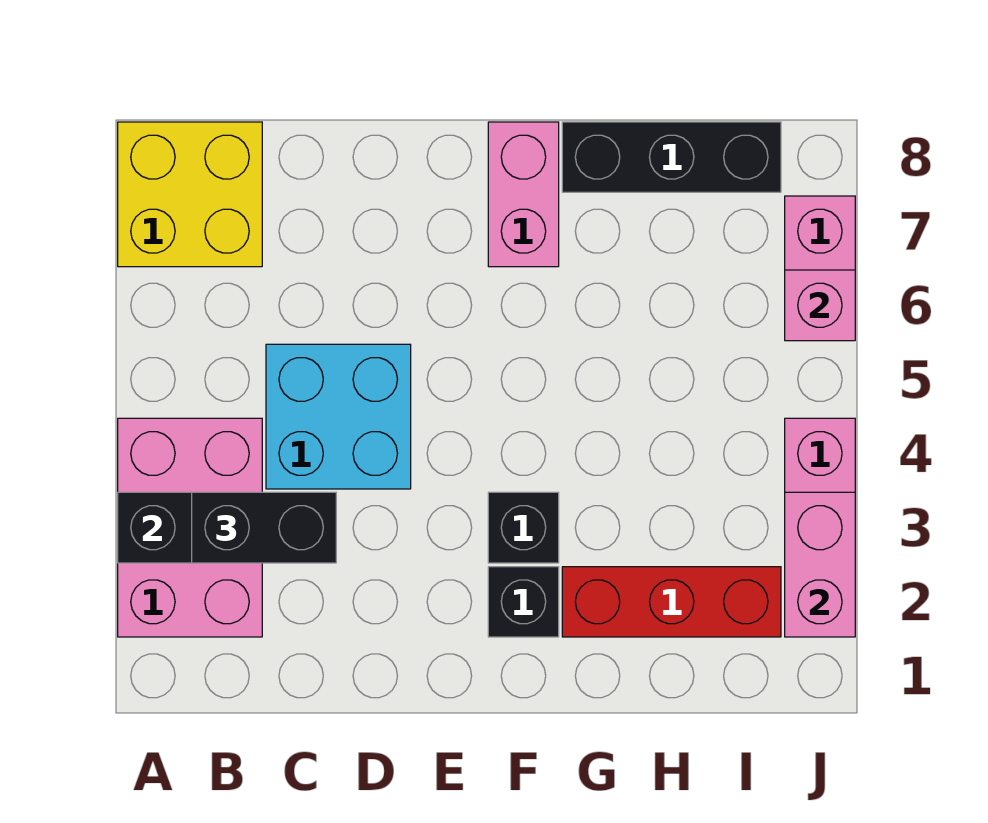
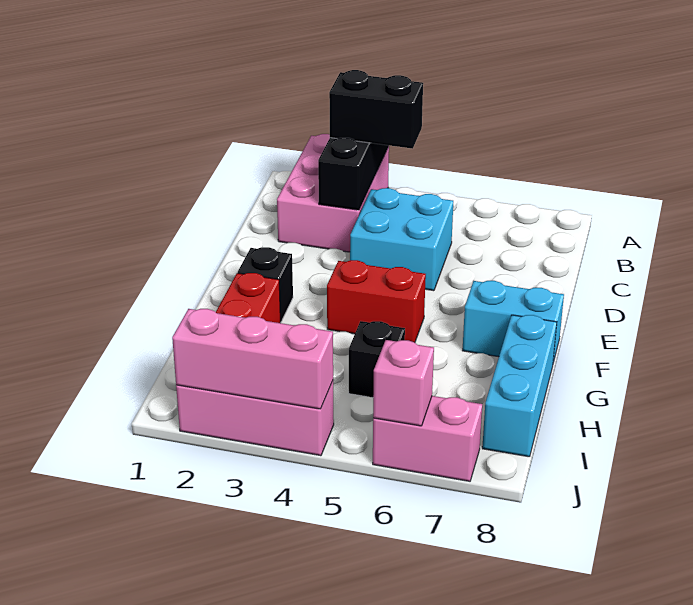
pink brick A2:B4 level 1 -> pink brick A2:C3 level 1
yellow brick A7:B8 level 1 -> none
black brick B3:C3 level 3 -> black brick B3:B4 level 3
black brick F3 level 1 -> black brick H5 level 1
none -> red brick F4:F5 level 1
pink brick F7:F8 level 1 -> cyan brick F7:F8 level 1
black brick G8:I8 level 1 -> cyan brick G8:I8 level 1
pink brick J2:J3 level 2 -> pink brick J2:J4 level 2

